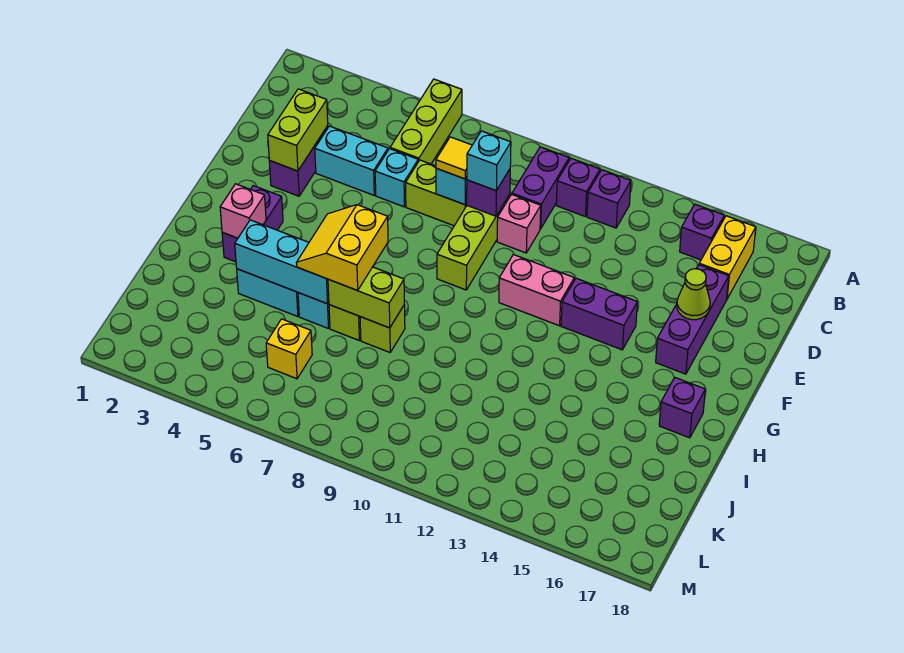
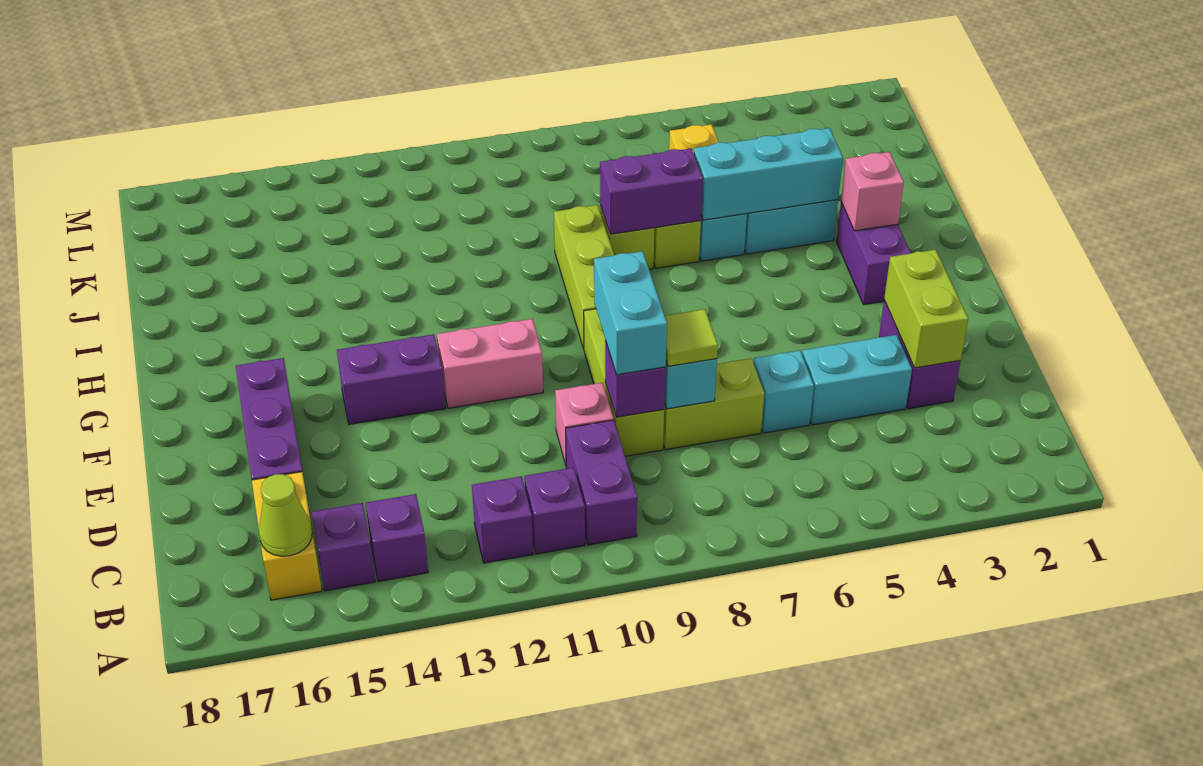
lime brick A6:C6 level 1 -> lime brick G9:I9 level 1
yellow tile D8 level 3 -> lime tile D8 level 3
cyan brick D9 level 3 -> cyan brick D9:E9 level 3
lime cone E16 level 2 -> lime cone B16 level 2
yellow slope H6:I7 level 3 top 7 -> none
purple brick H17 level 1 -> purple brick B14 level 1
lime brick I7:I8 level 2 -> purple brick I7:I8 level 2

